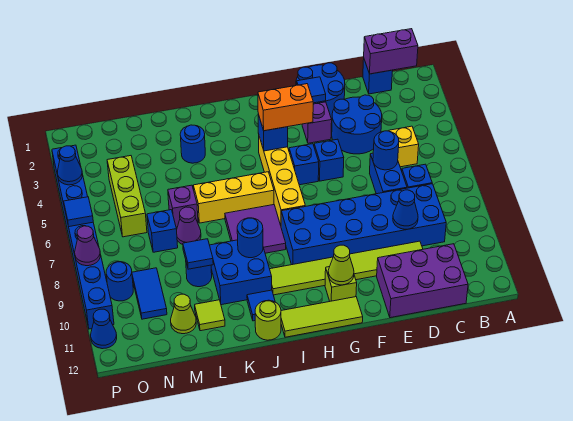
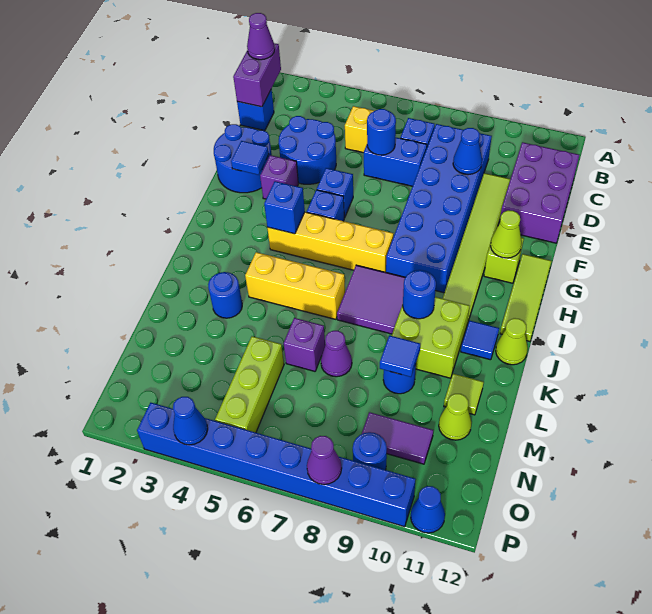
none -> purple cone B1 level 3
orange brick G4:H4 level 3 -> none
yellow brick I6:K6 level 1 -> yellow brick J4:J6 level 1
blue brick J9:K10 level 1 -> lime brick J9:K10 level 1
lime round brick J12 level 1 -> lime cone J12 level 1
blue brick M7 level 1 -> none
lime brick N4:N6 level 1 -> lime brick M5:O5 level 1
blue tile N9:N10 level 1 -> purple tile N9:N10 level 1
blue tile P6 level 2 -> none

